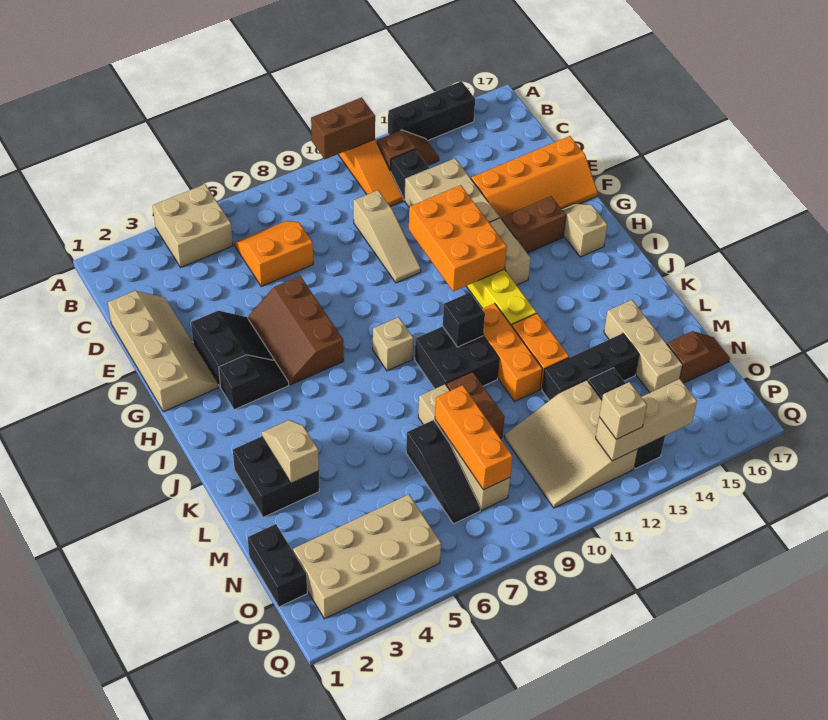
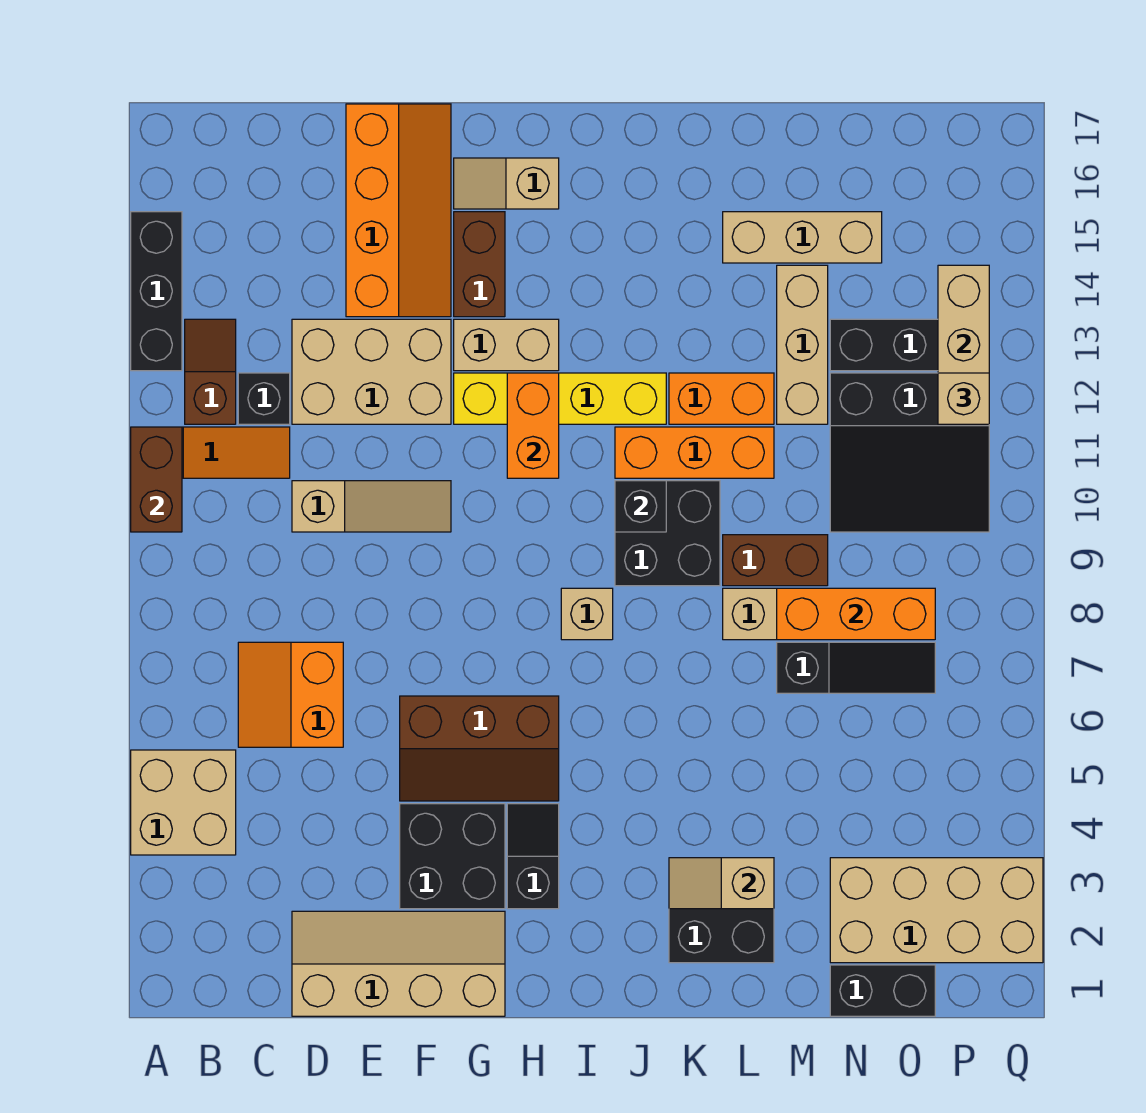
black slope F3:G4 level 1 top 3 -> black brick F3:G4 level 1
orange brick F11:H12 level 2 -> orange brick H11:H12 level 2
black brick M12:M14 level 1 -> tan brick M12:M14 level 1
tan slope N10:P12 level 1 top 12 -> black slope N10:P12 level 1 top 12
brown slope N16:N17 level 1 top 16 -> none
tan brick O2:P5 level 1 -> tan brick N2:Q3 level 1

